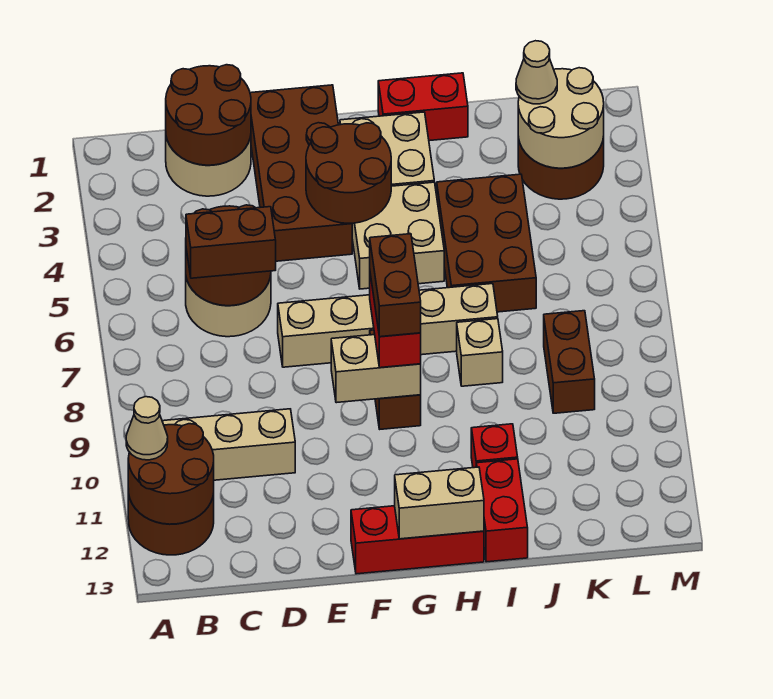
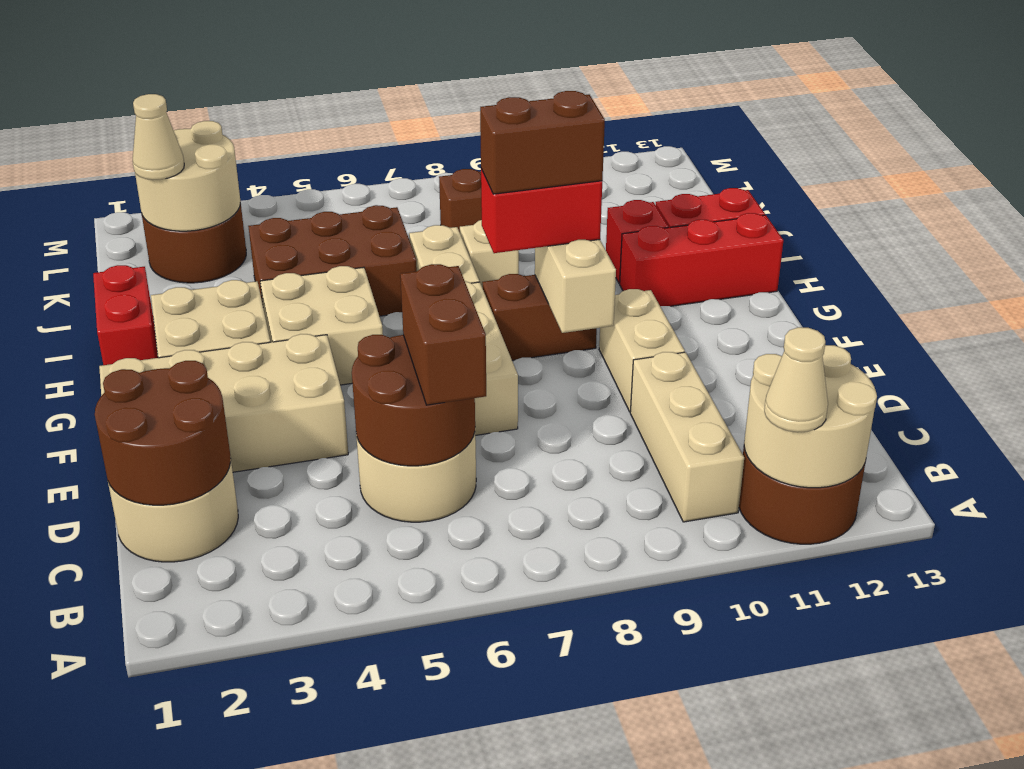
brown round brick A11:B12 level 2 -> tan round brick A11:B12 level 2
brown brick E1:F4 level 1 -> tan brick E1:F4 level 1
brown round brick F3:G4 level 2 -> none
red brick F13:H13 level 1 -> red brick H11:H13 level 1
tan brick G13:H13 level 2 -> tan brick E10:F10 level 1

